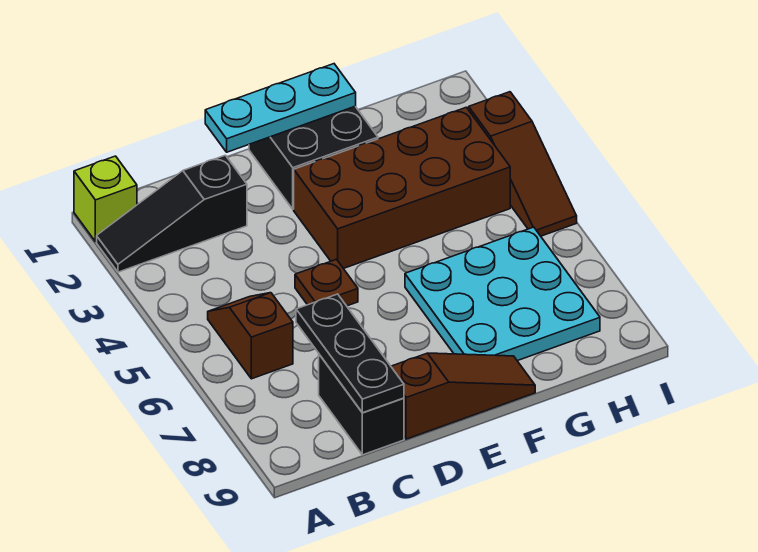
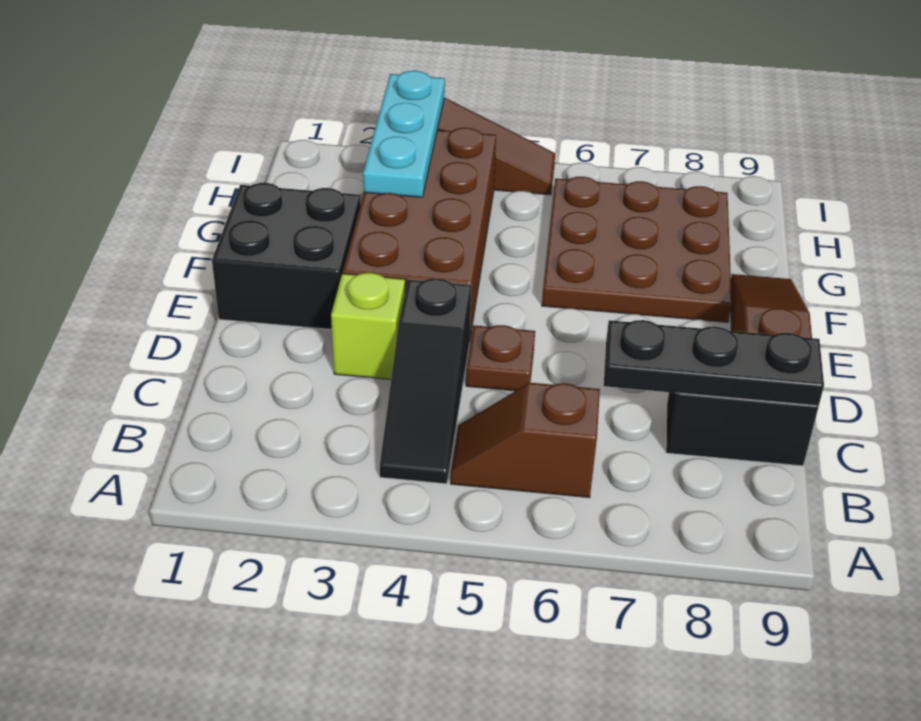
lime brick A1 level 1 -> lime brick D3 level 1
black slope A2:C2 level 1 top C -> black slope B4:D4 level 1 top D
cyan plate D1:F1 level 2 -> cyan plate G3:I3 level 2
cyan plate F6:H8 level 1 -> brown plate F6:H8 level 1

